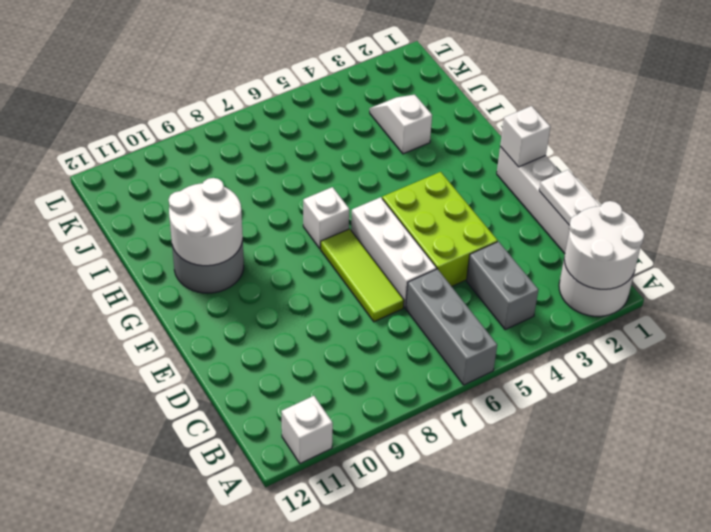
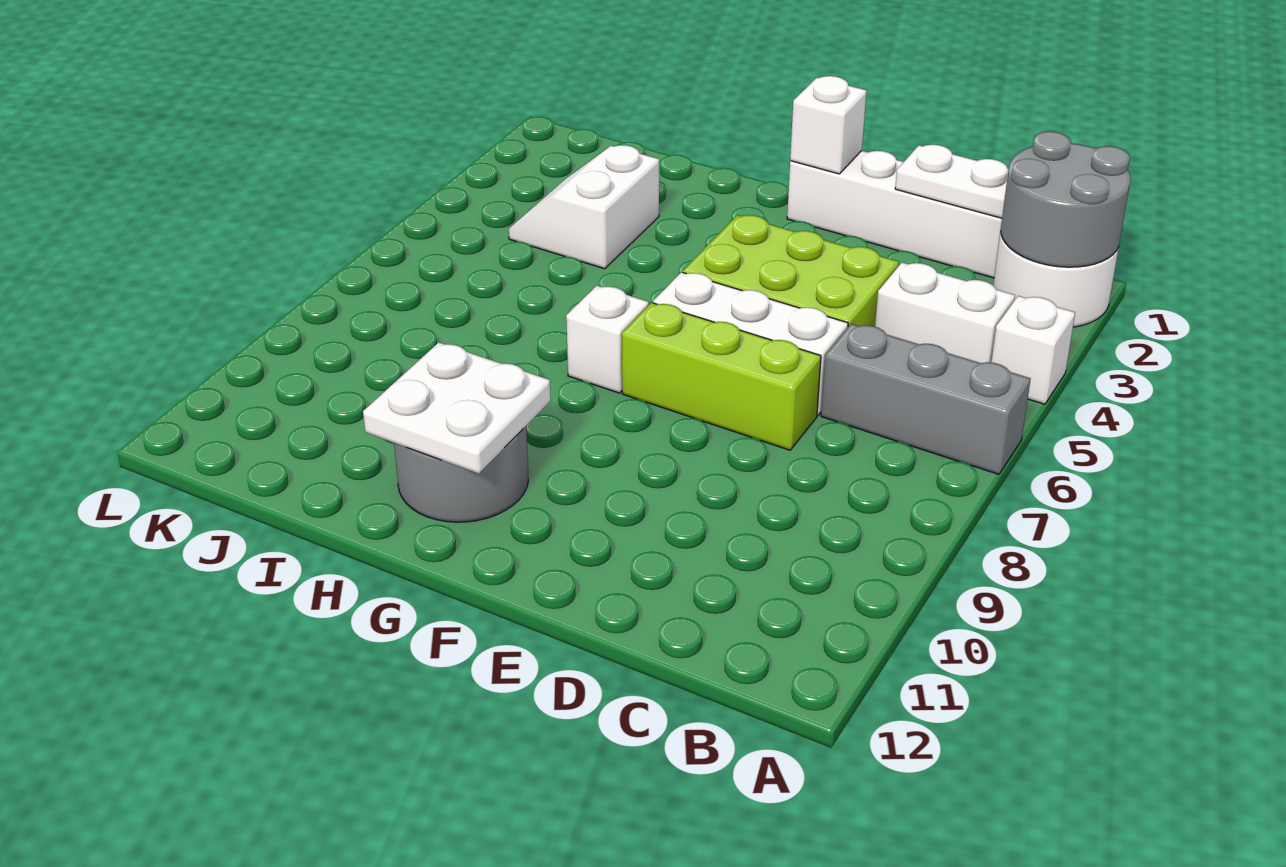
white round brick A1:B2 level 2 -> grey round brick A1:B2 level 2
white brick A11 level 1 -> white brick A4 level 1
grey brick B4:C4 level 1 -> white brick B4:C4 level 1
lime tile D7:F7 level 1 -> lime brick D7:F7 level 1
white round brick G10:H11 level 2 -> white plate G10:H11 level 2
white slope I3:J3 level 1 top I -> white slope I3:J4 level 1 top I

